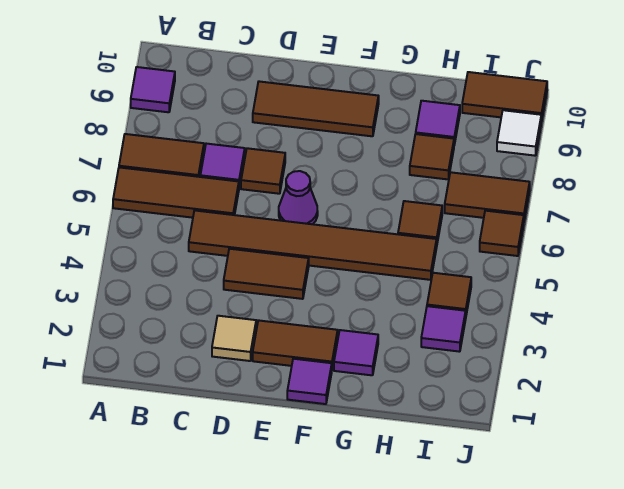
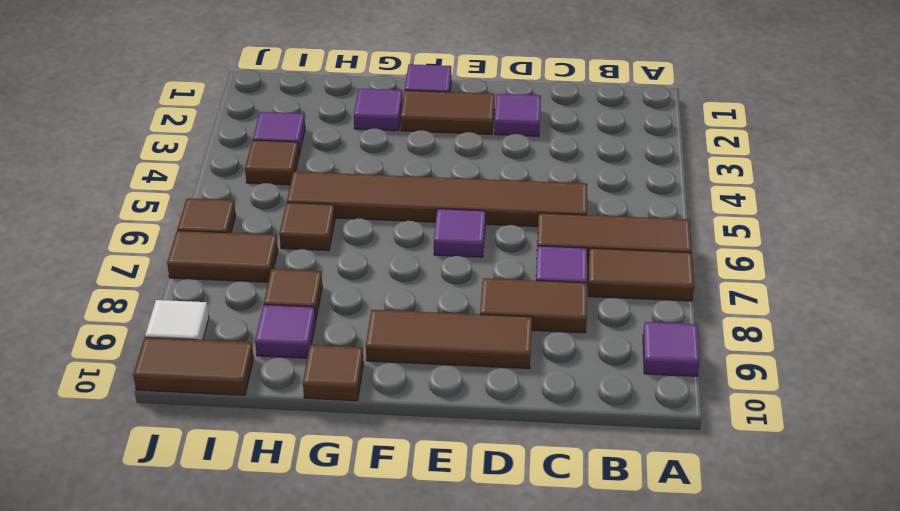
tan tile D2 level 1 -> purple tile D2 level 1
brown tile D4:E4 level 1 -> brown tile C8:D8 level 1
brown tile D7 level 1 -> brown tile G10 level 1
purple cone E6 level 1 -> purple tile E6 level 1

